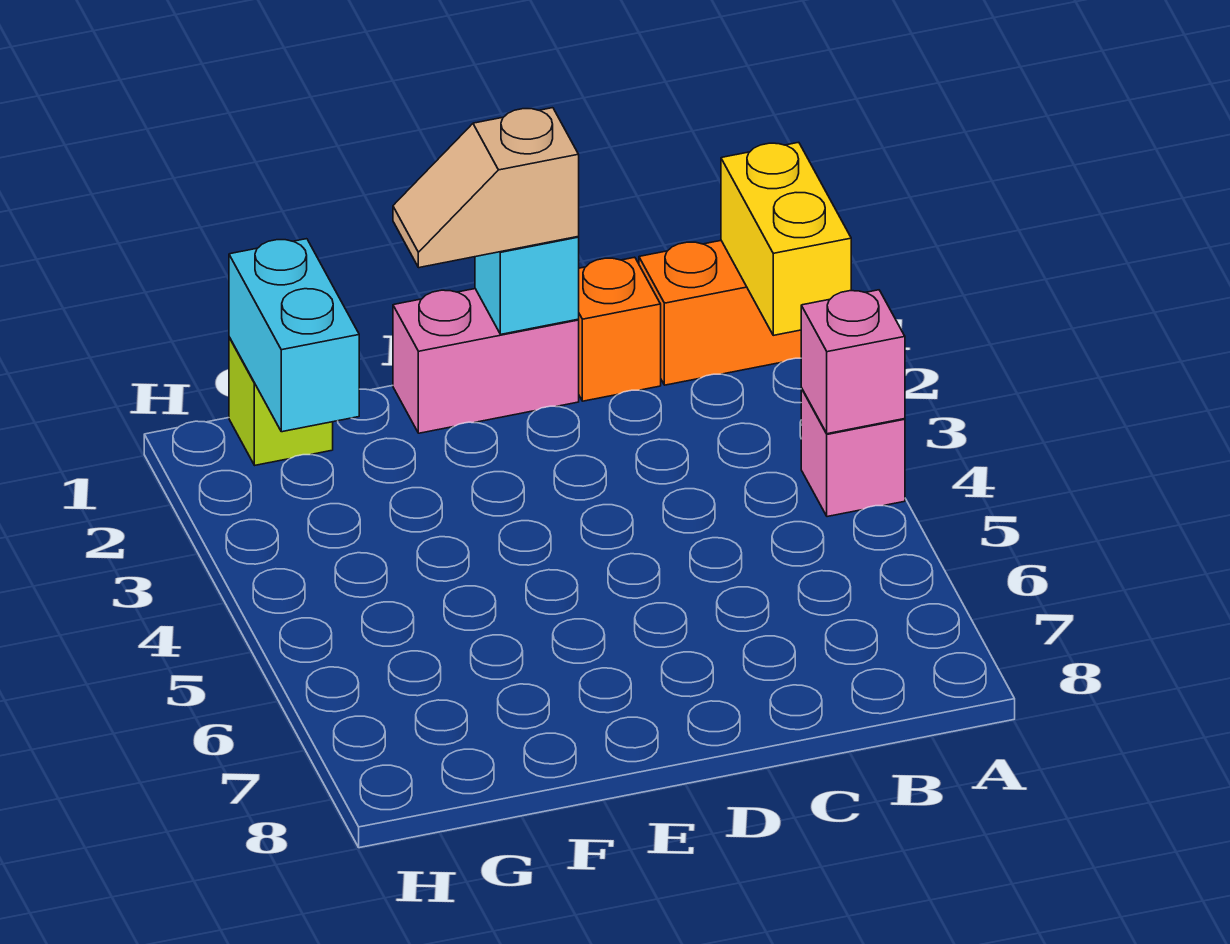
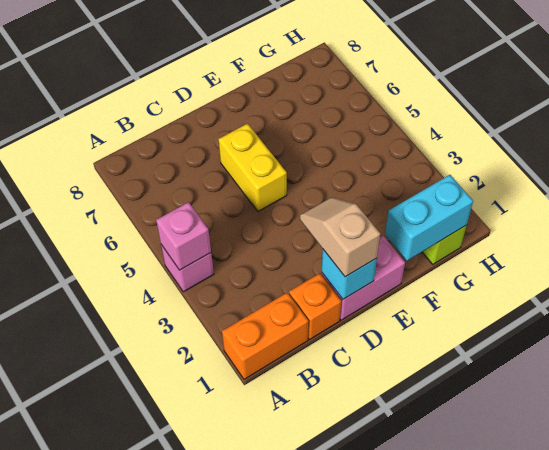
yellow brick A1:A2 level 2 -> yellow brick D5:D6 level 1
tan slope D1:E1 level 3 top D -> tan slope D1:D2 level 3 top 1
cyan brick G1:G2 level 2 -> cyan brick F1:G1 level 2

